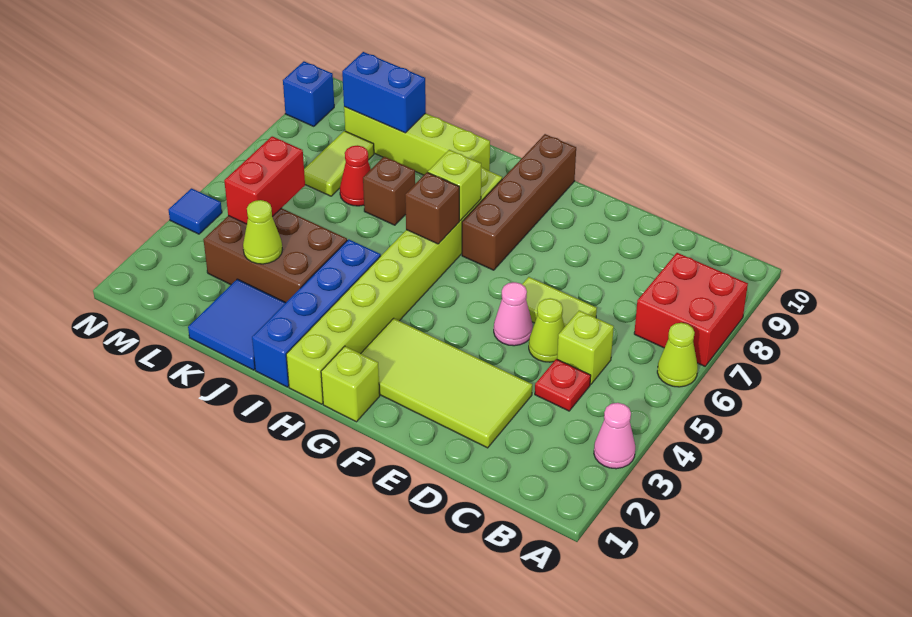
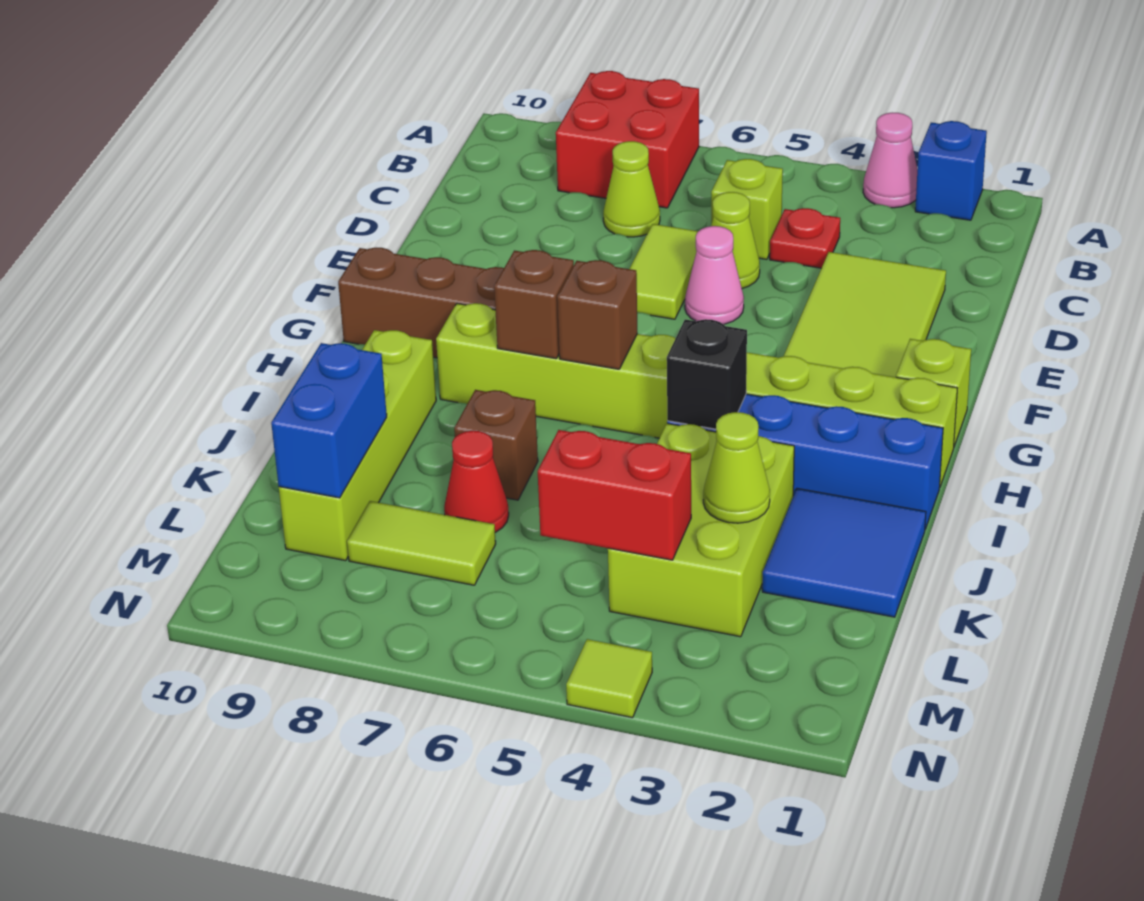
lime cone A6 level 1 -> lime cone C7 level 1
lime brick H7 level 2 -> brown brick H7 level 2
none -> black brick I4 level 2
brown brick J3:L4 level 1 -> lime brick J3:L4 level 1
blue tile N4 level 1 -> lime tile N4 level 1
blue brick N9 level 1 -> blue brick A2 level 1

